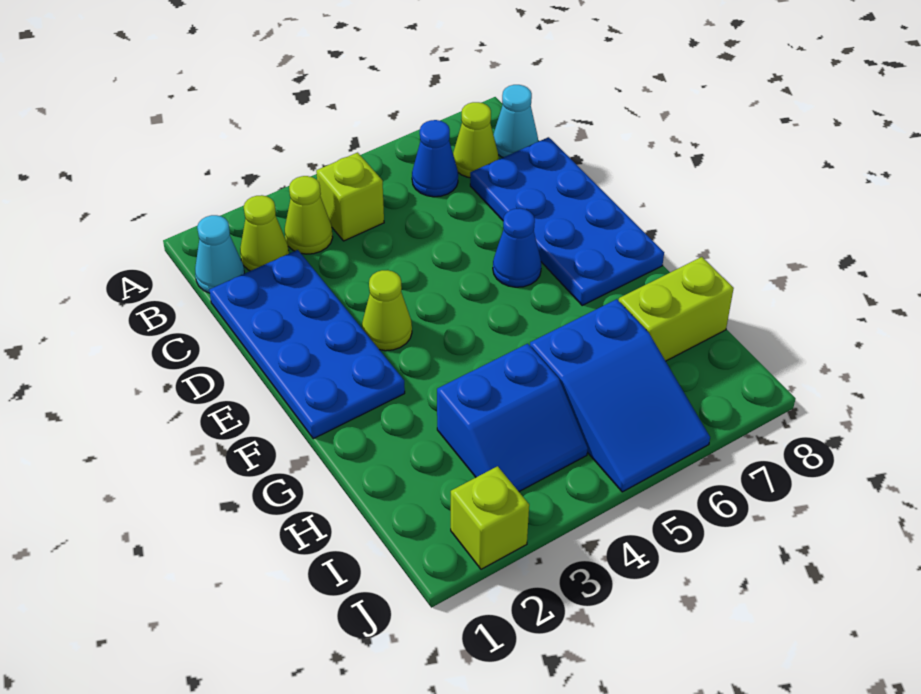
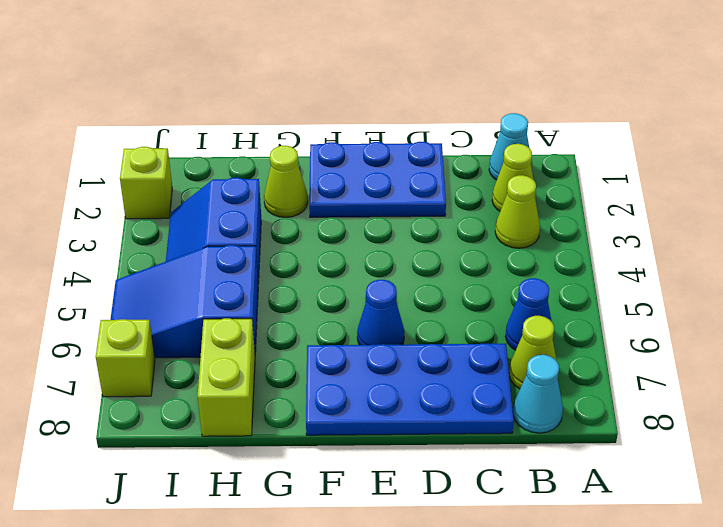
lime brick B4 level 1 -> lime brick J7 level 1
blue plate C1:F2 level 1 -> blue plate D1:F2 level 1
lime cone E3 level 1 -> lime cone G2 level 1

